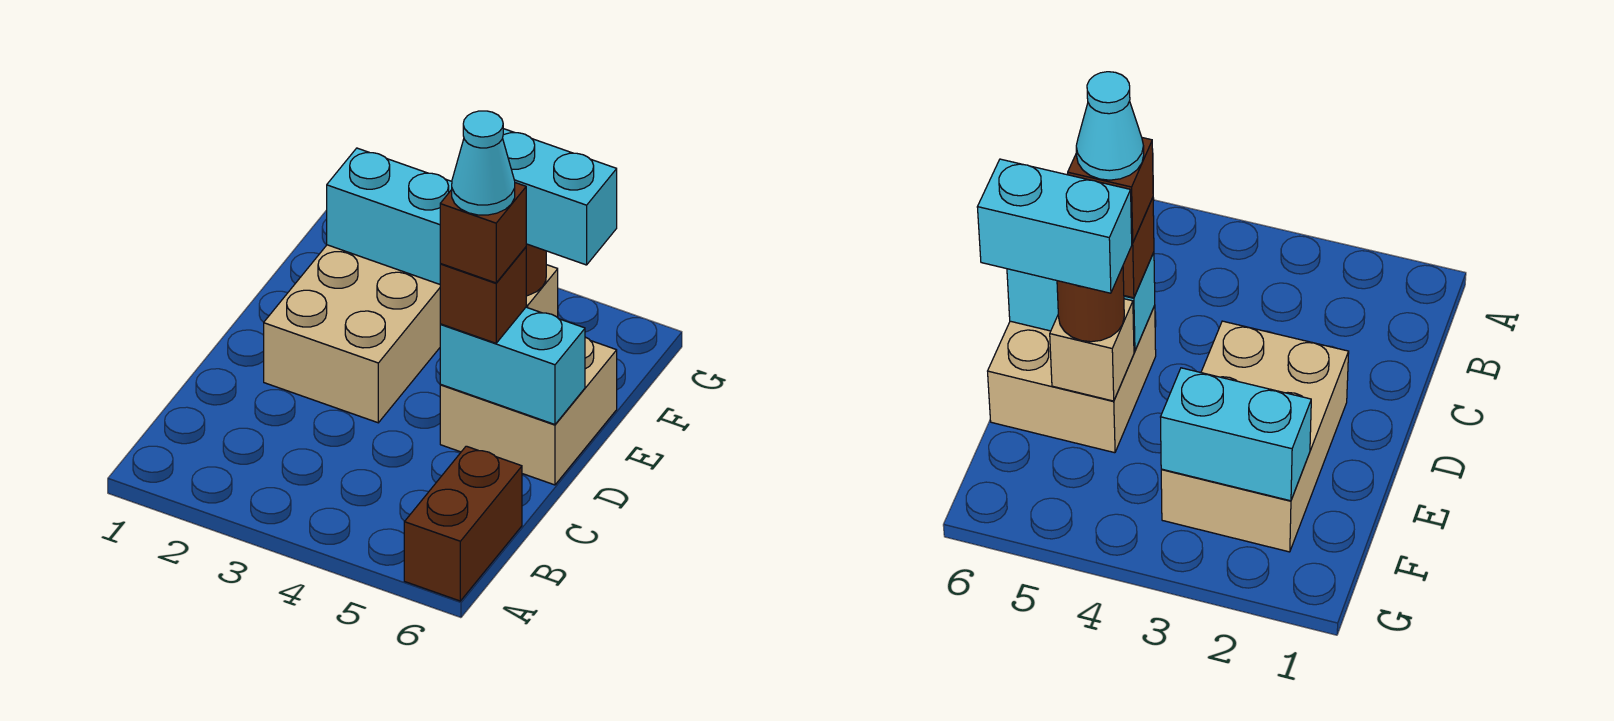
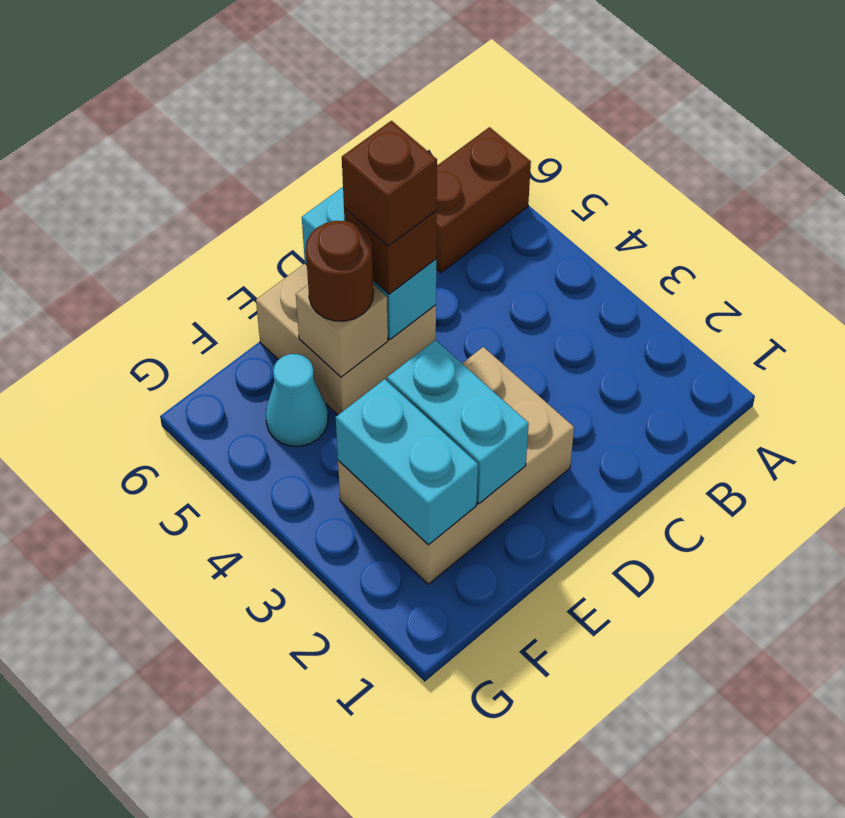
cyan cone D5 level 5 -> cyan cone F5 level 1
cyan brick E5:E6 level 4 -> cyan brick E2:E3 level 2

